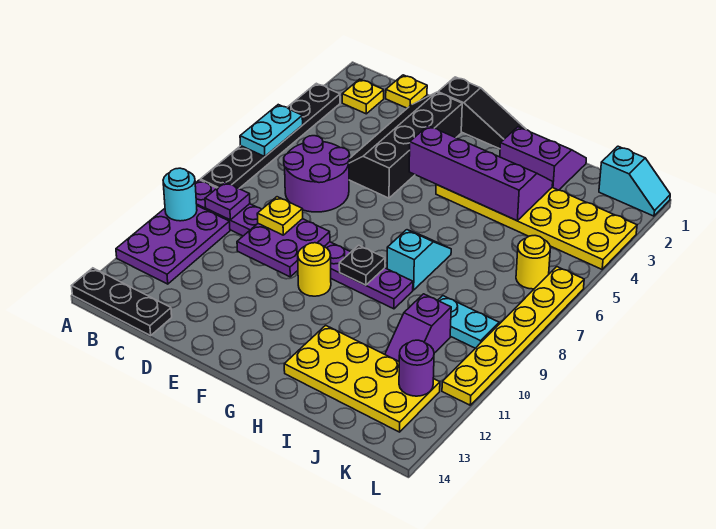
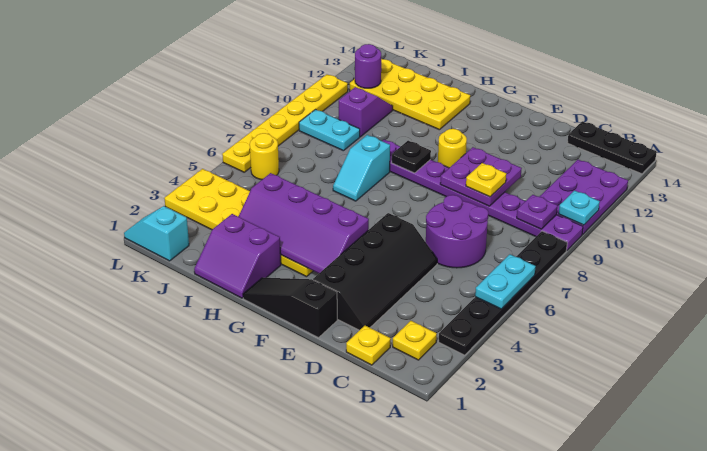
cyan round brick A10 level 2 -> cyan plate A10 level 2

